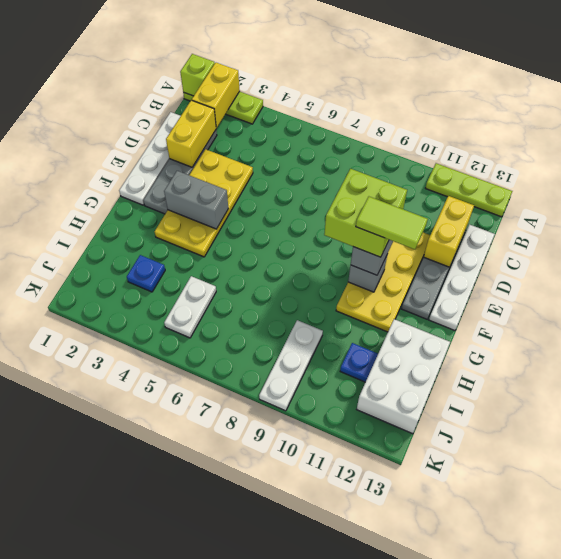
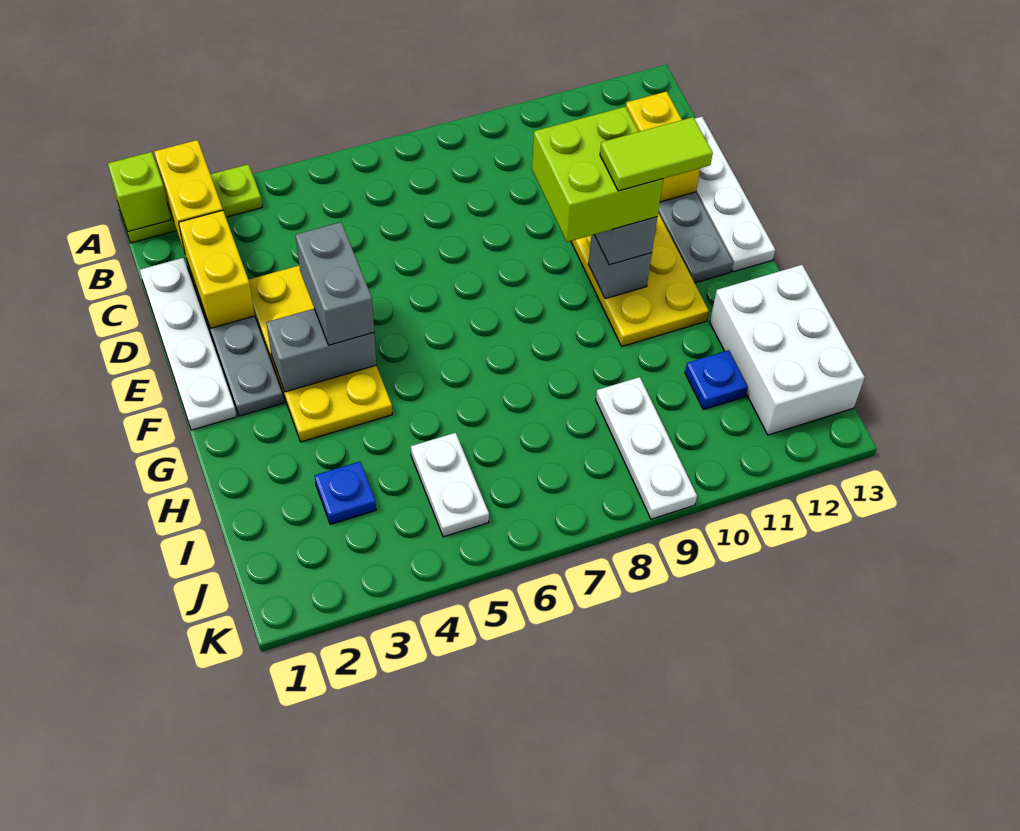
lime plate A11:A13 level 1 -> none
none -> grey brick E4:F4 level 3

